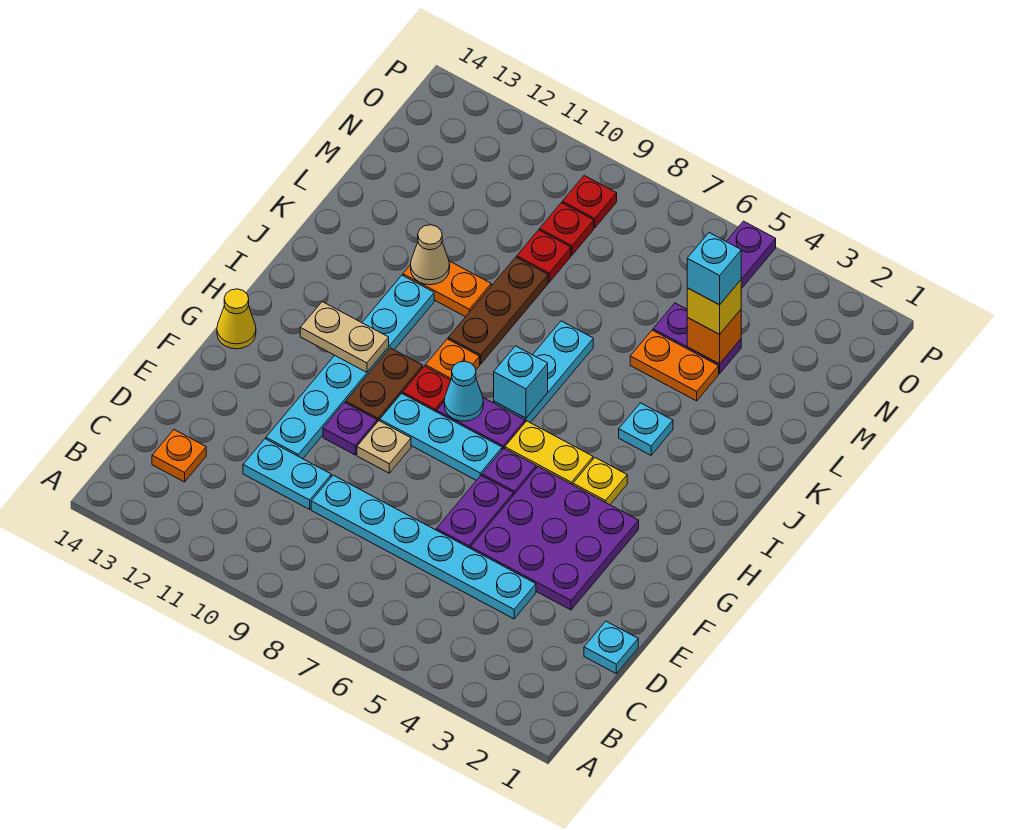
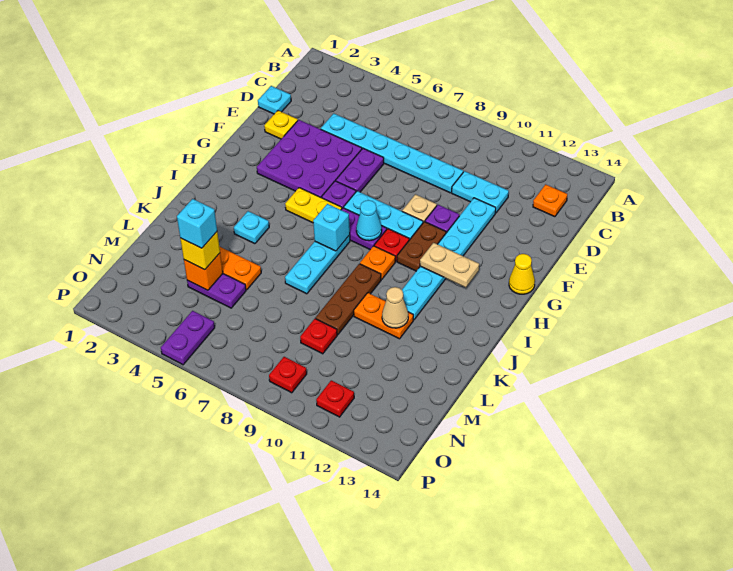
yellow plate H4 level 1 -> yellow plate E2 level 1
red plate N9 level 1 -> red plate O11 level 1

